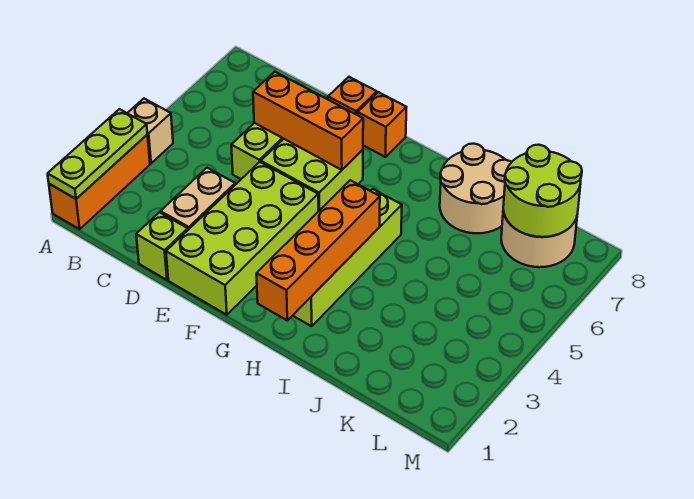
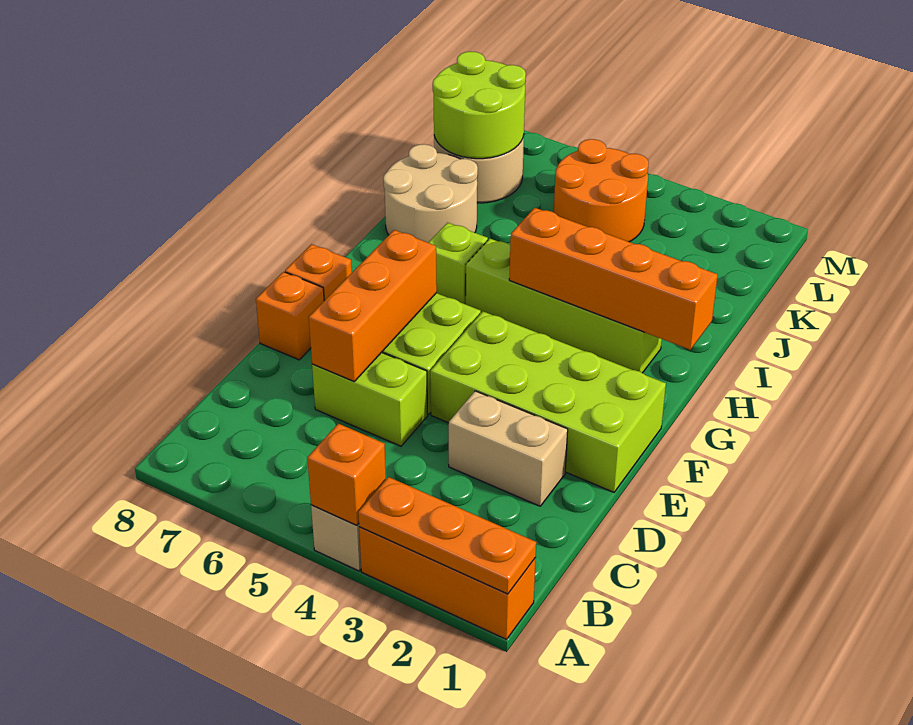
lime plate A1:A3 level 2 -> orange plate A1:A3 level 2
none -> orange brick A4 level 2
lime brick D1 level 1 -> lime brick H6 level 1
none -> orange round brick K4:L5 level 1

